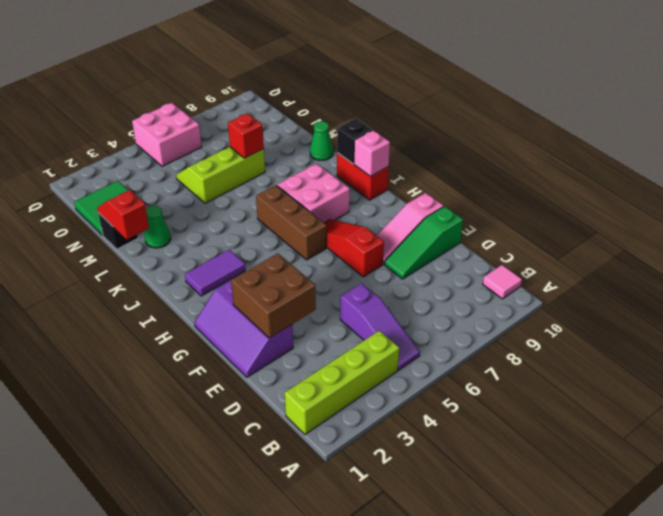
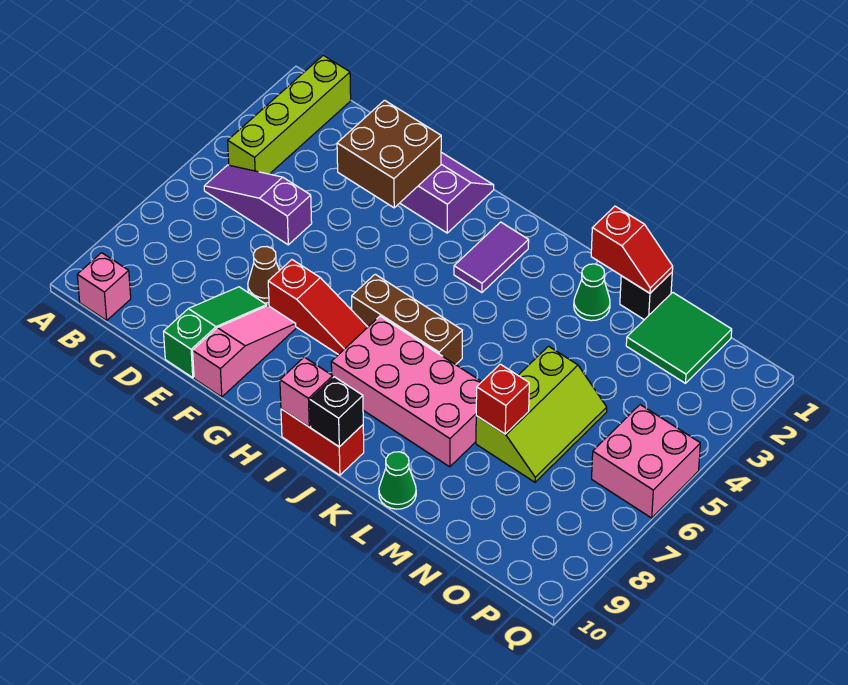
pink tile B10 level 1 -> pink brick B10 level 1
none -> brown cone E7 level 1
pink brick I7:J8 level 1 -> pink brick I7:L8 level 1

